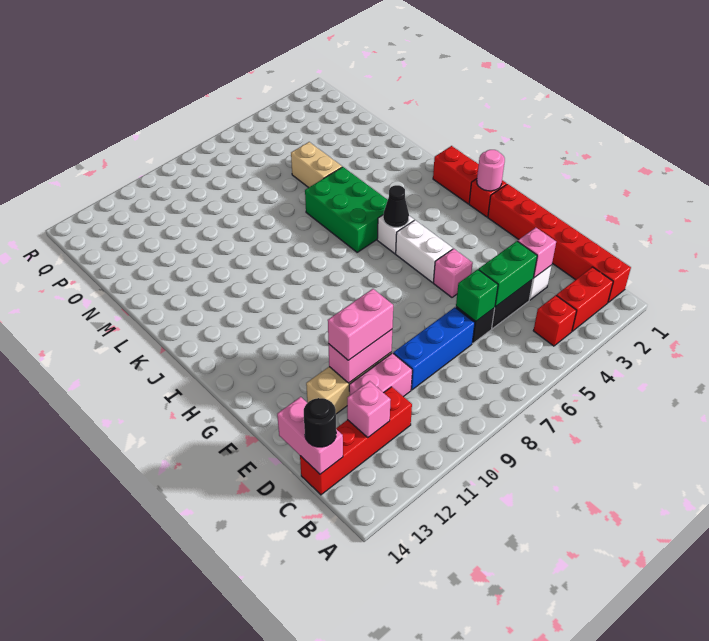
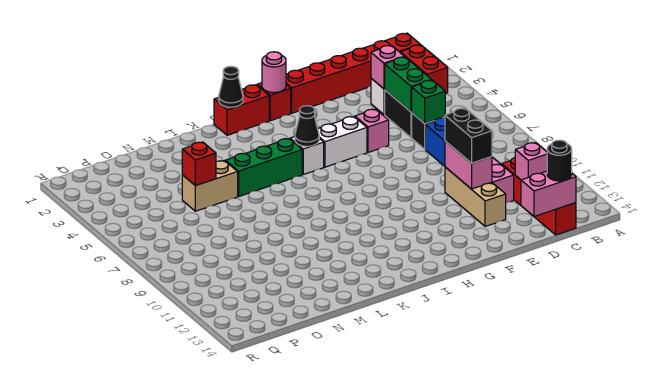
red brick B4 level 1 -> red brick N5 level 2
pink brick E10:E11 level 3 -> black brick E10:E11 level 3
none -> black cone J1 level 2
green brick J5:L6 level 1 -> green brick J5:L5 level 1

